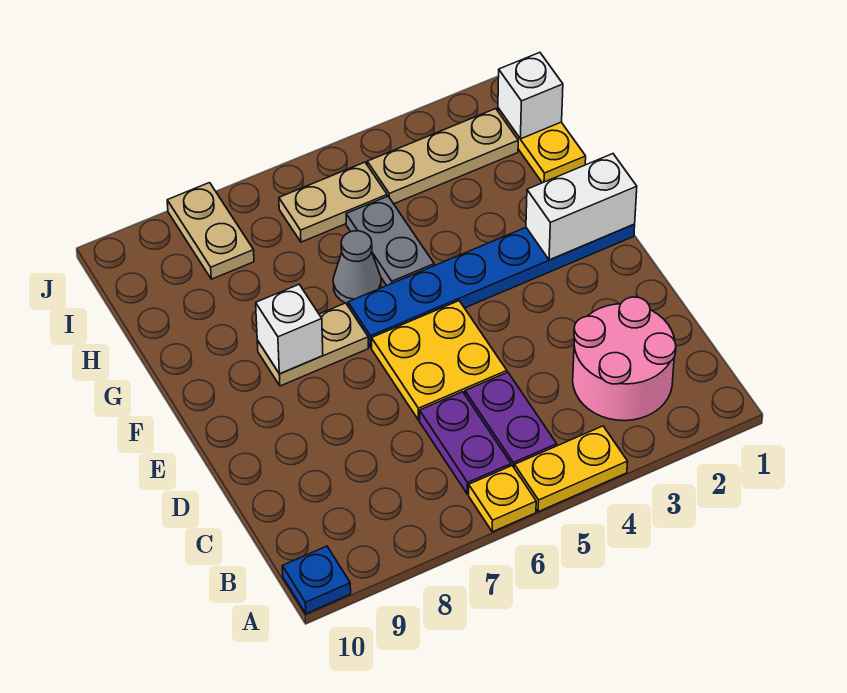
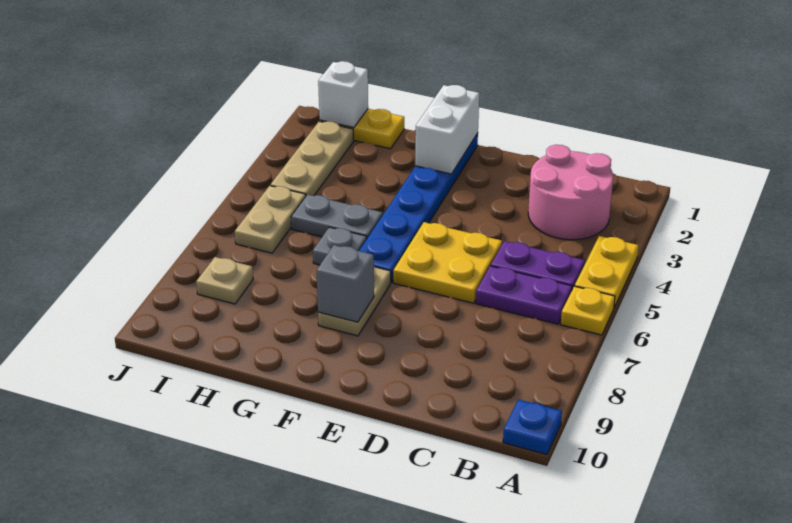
white brick F8 level 2 -> grey brick F8 level 2
grey cone G6 level 1 -> grey plate G6 level 1
tan plate I8:J8 level 1 -> tan plate I8 level 1

